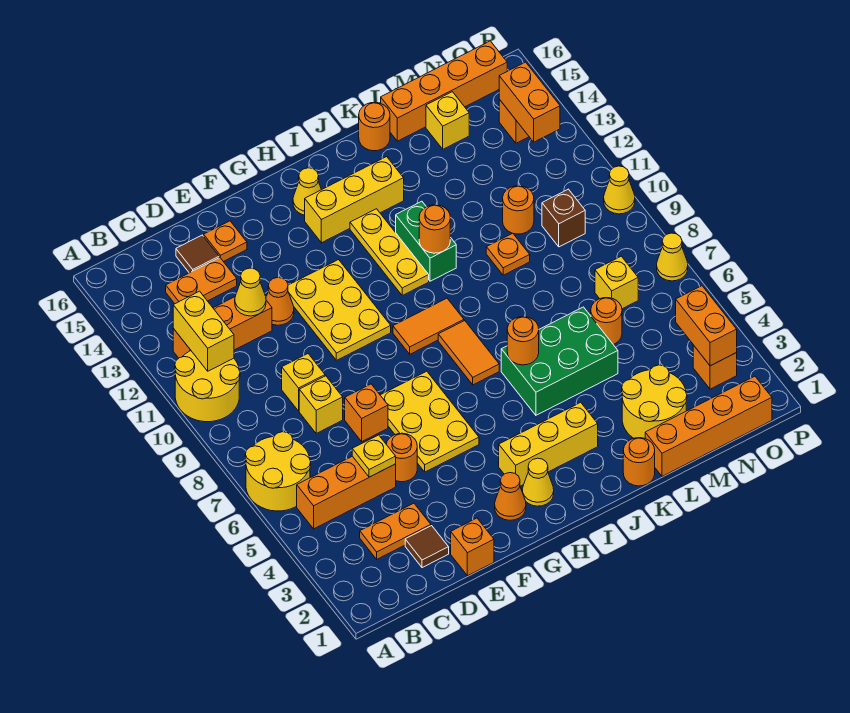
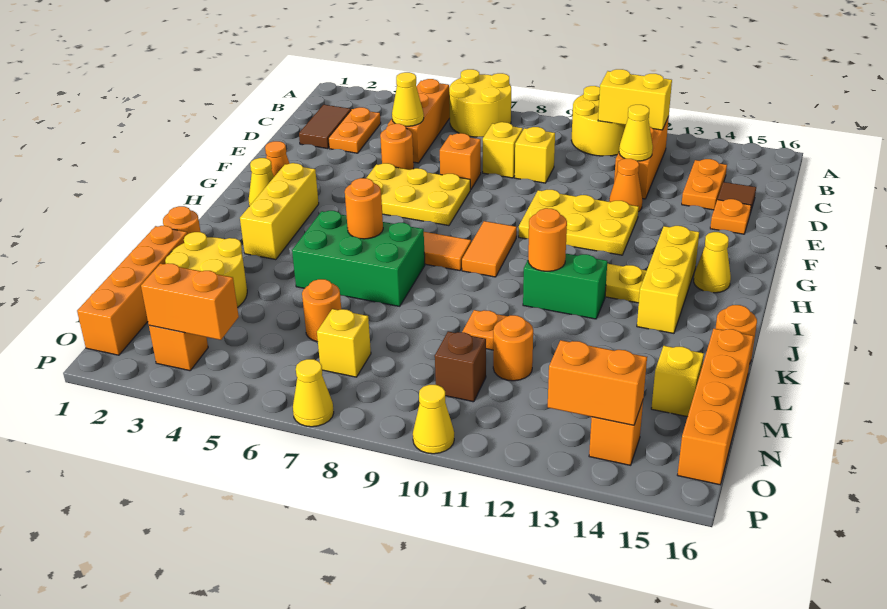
brown tile D2 level 1 -> brown tile C2:D2 level 1
yellow plate D5 level 2 -> yellow cone D5 level 2
orange brick E1 level 1 -> none
green brick J5:L6 level 1 -> green brick J5:K7 level 1

